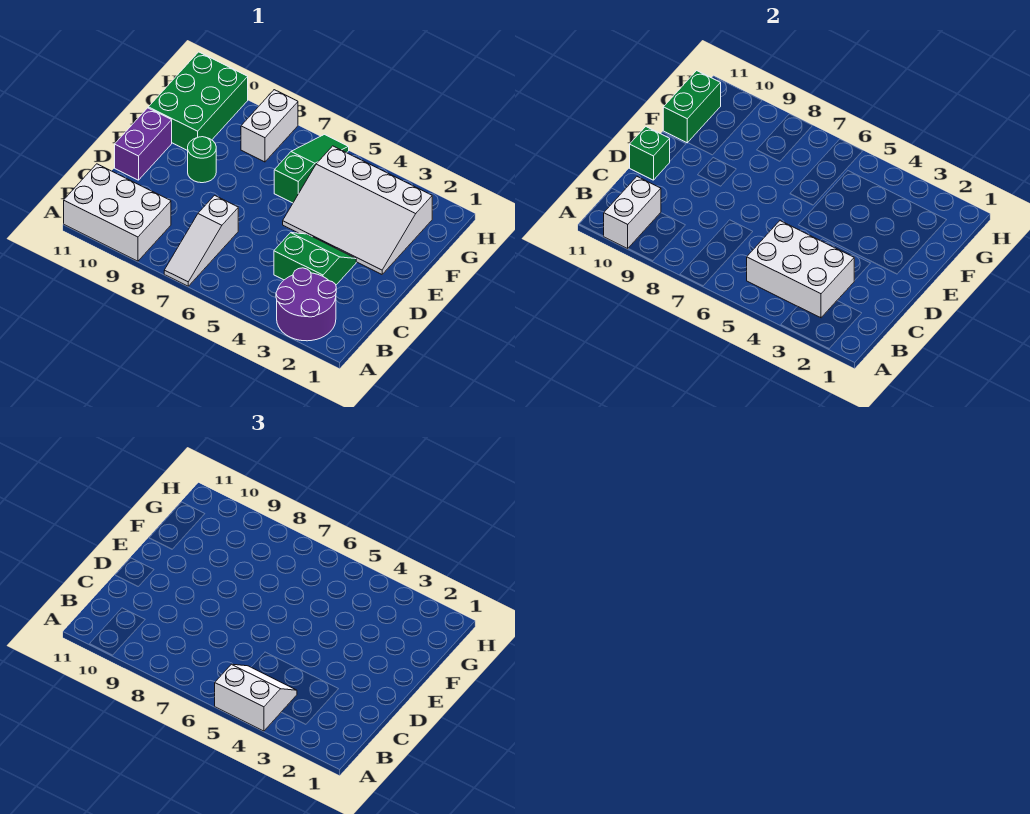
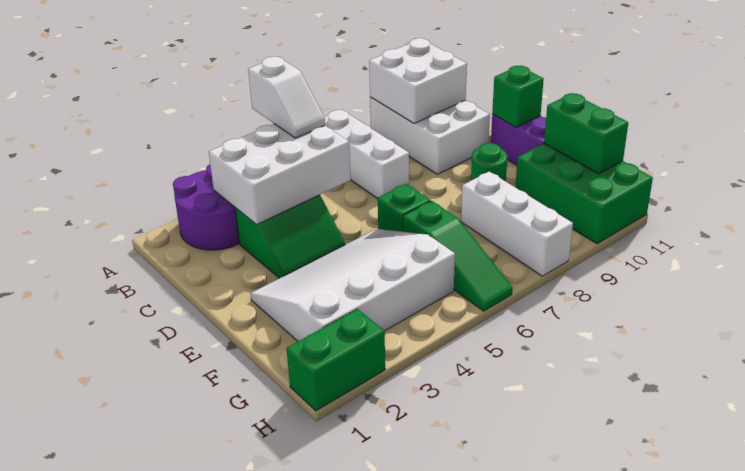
white slope A4:B5 level 3 top A -> white slope A5:B5 level 3 top A
white slope A7:C7 level 1 top C -> white brick A7:C7 level 1
white brick A9:B11 level 1 -> white brick A9:C10 level 1
white brick A10:B10 level 2 -> white brick A9:B10 level 2
none -> green brick E6 level 1
white brick G8:H8 level 1 -> white brick F8:H8 level 1
none -> green brick H1:H2 level 1

